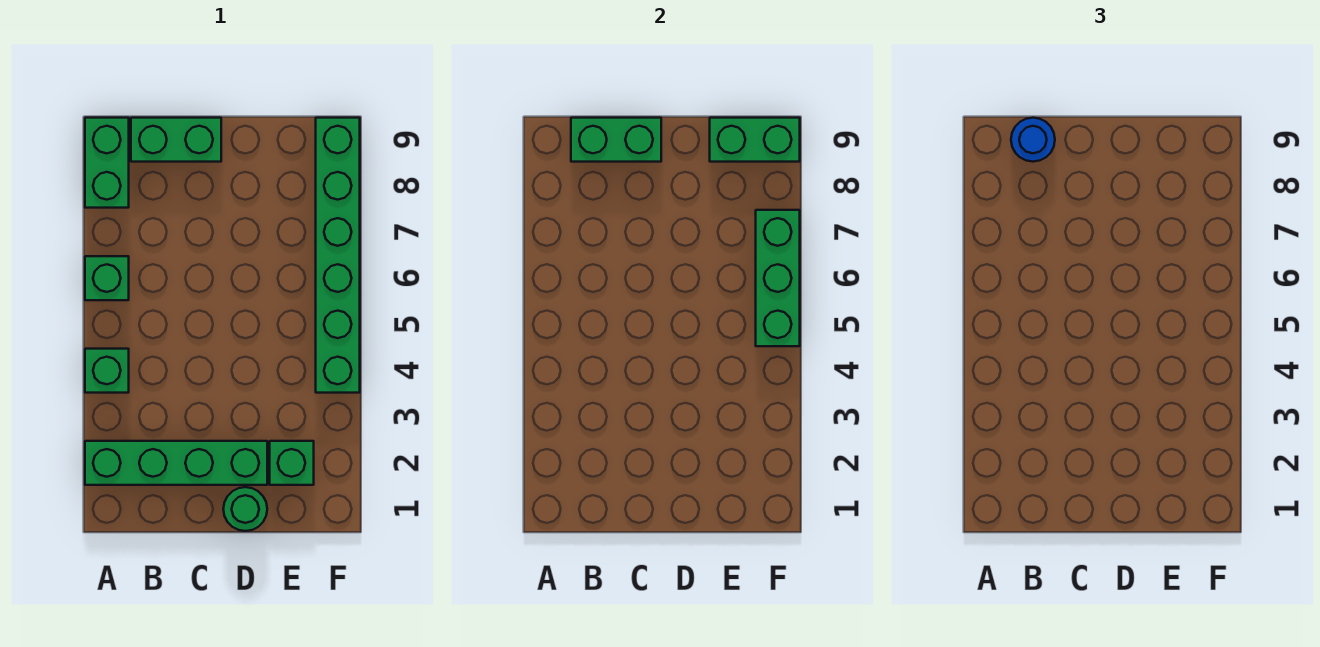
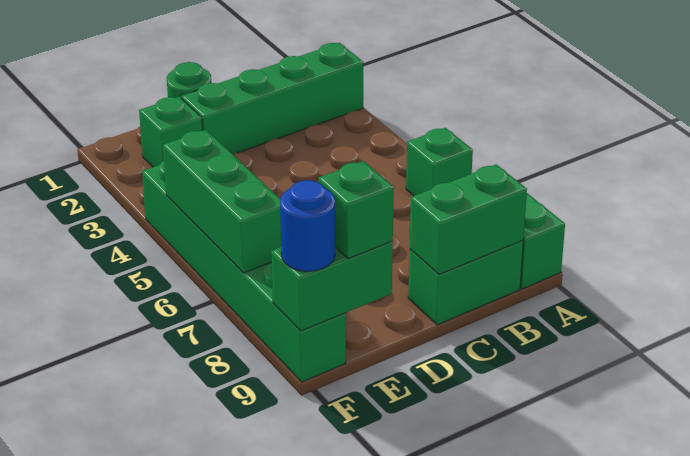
green brick A4 level 1 -> green brick E9 level 3
blue round brick B9 level 3 -> blue round brick F9 level 3

